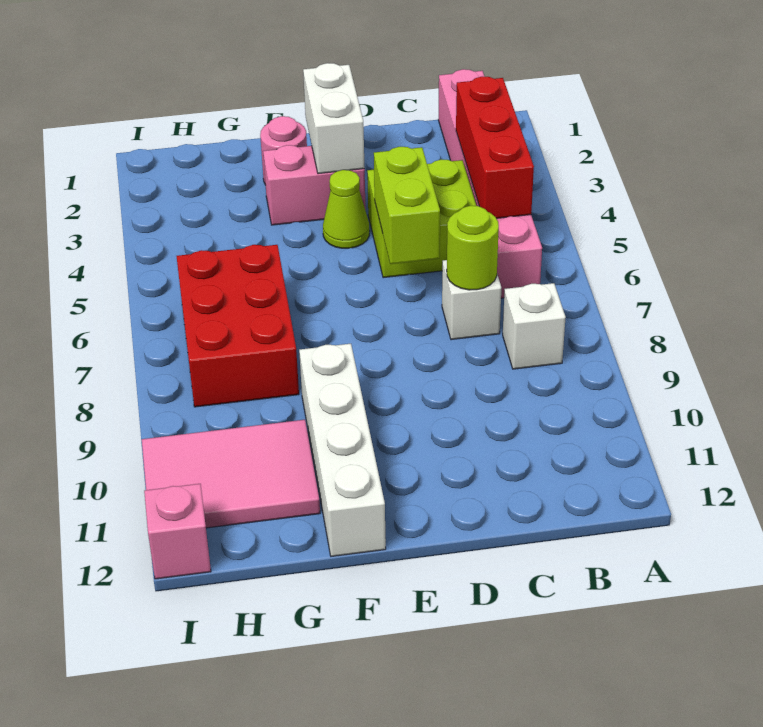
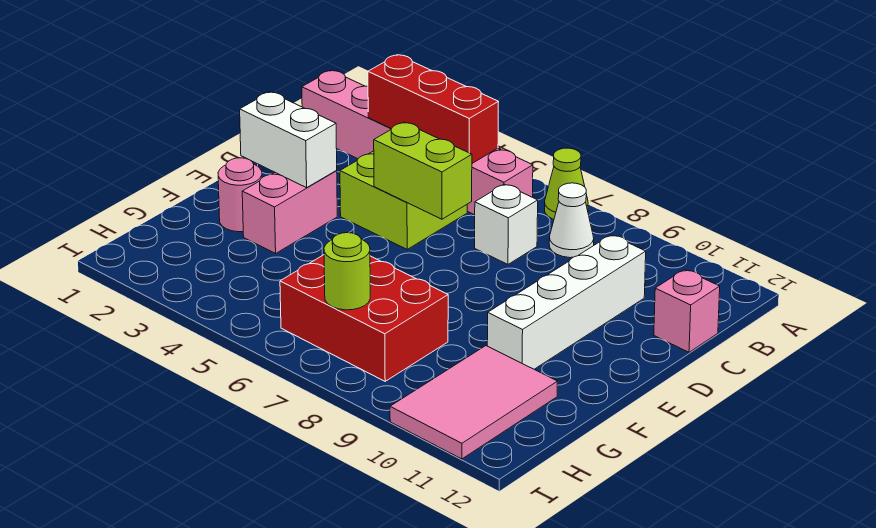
white brick B8 level 1 -> white cone B8 level 1
lime round brick C7 level 2 -> lime round brick H7 level 2
lime cone E4 level 1 -> lime cone A7 level 1
white brick F9:F12 level 1 -> white brick C10:F10 level 1
pink brick I12 level 1 -> pink brick C12 level 1

